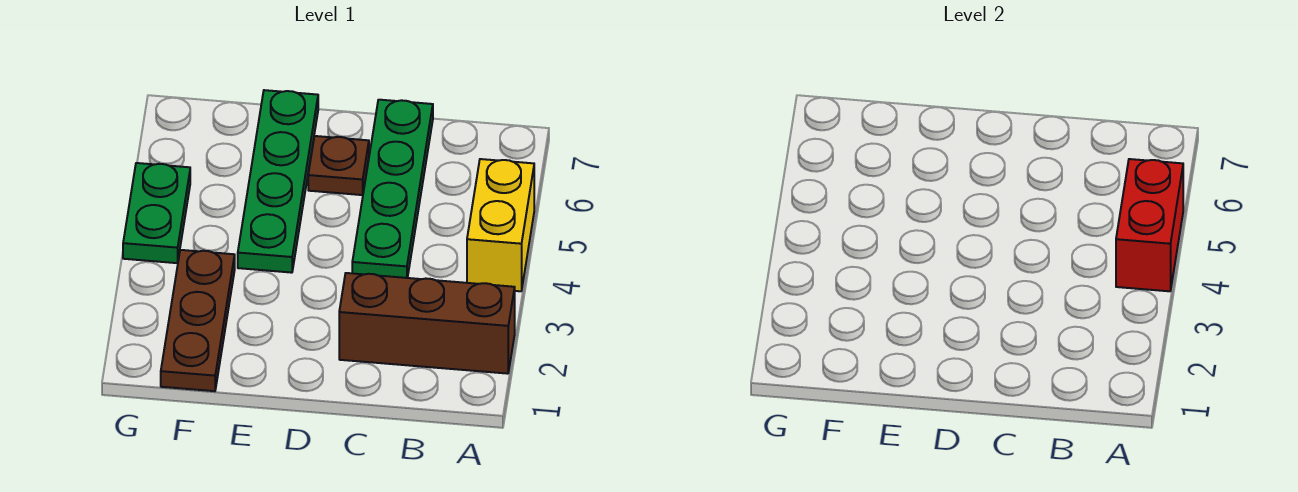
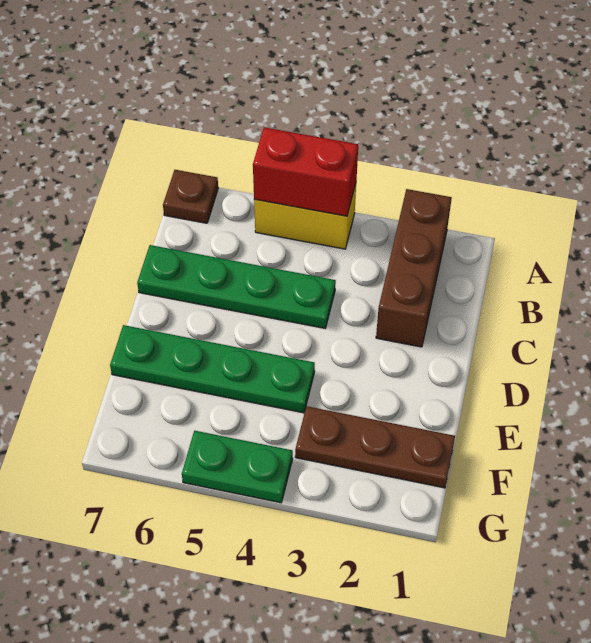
brown plate D6 level 1 -> brown plate A7 level 1

